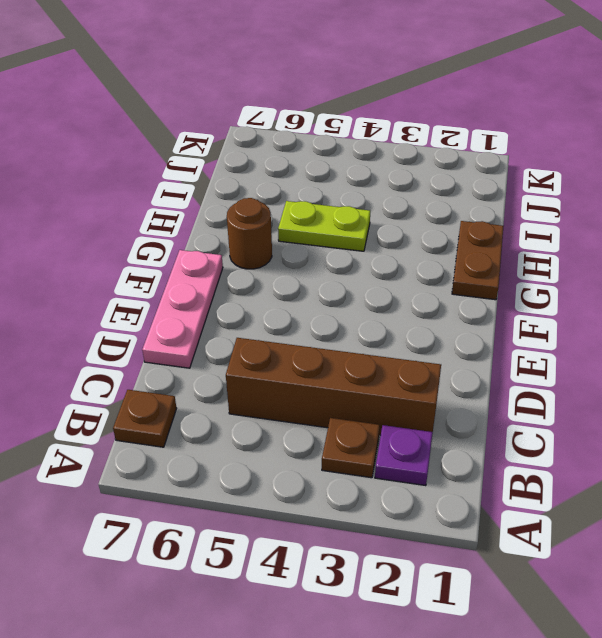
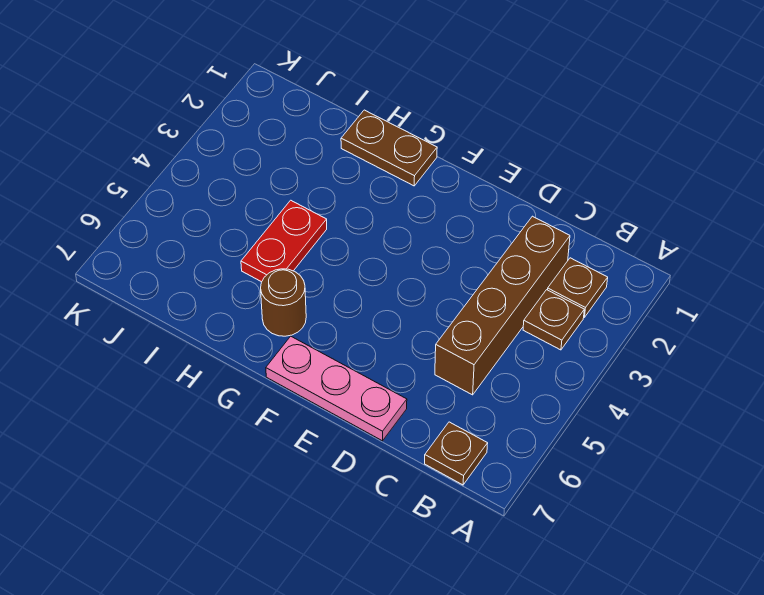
purple plate B2 level 1 -> brown plate B2 level 1
lime plate H4:H5 level 1 -> red plate H4:H5 level 1

